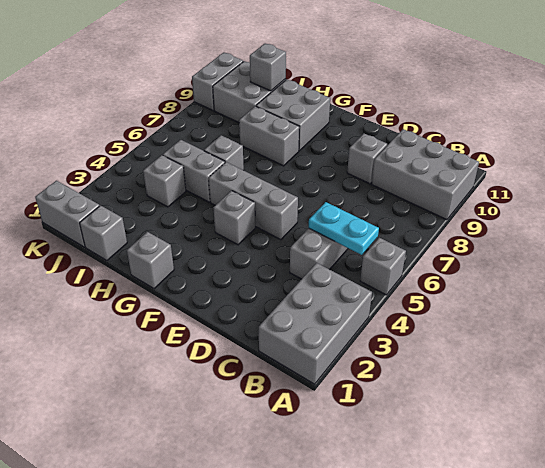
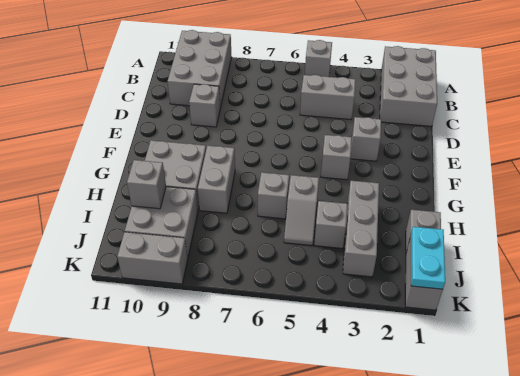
grey brick A1:B3 level 1 -> grey brick A1:C2 level 1
cyan plate B5:C5 level 2 -> cyan plate J1:K1 level 2
grey brick E5:G5 level 1 -> grey brick H3:J3 level 1
grey brick G1 level 1 -> grey brick E3 level 1
grey brick H5:I5 level 1 -> grey slope H5:I5 level 1 top H

